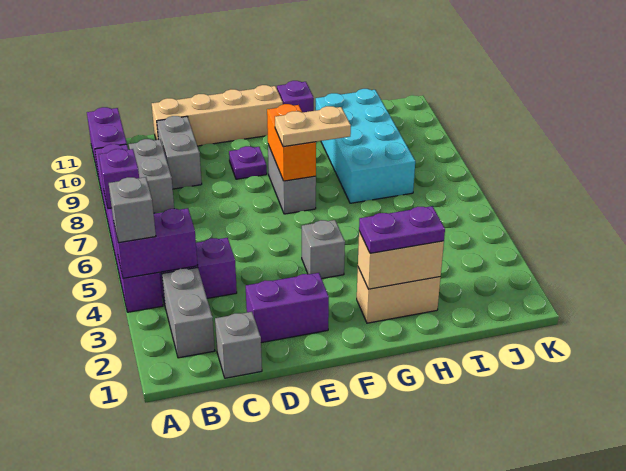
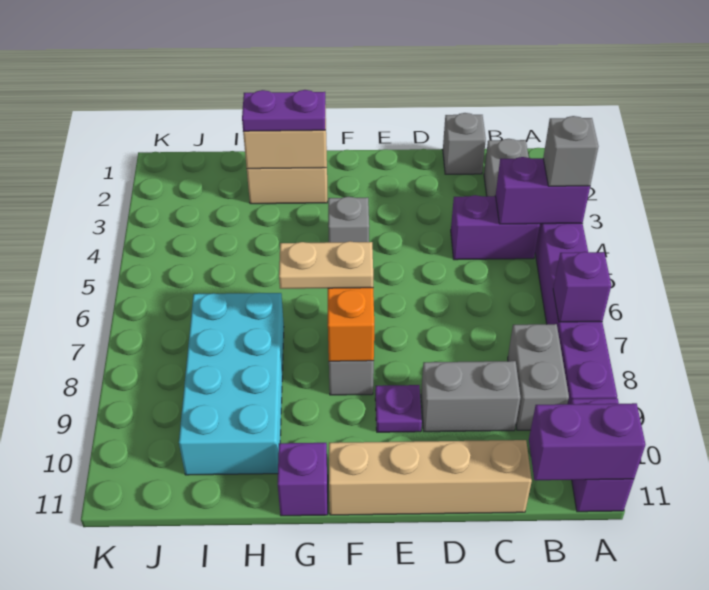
grey brick C9:C10 level 1 -> grey brick C9:D9 level 1
purple brick D2:E2 level 1 -> purple brick A11:B11 level 2

